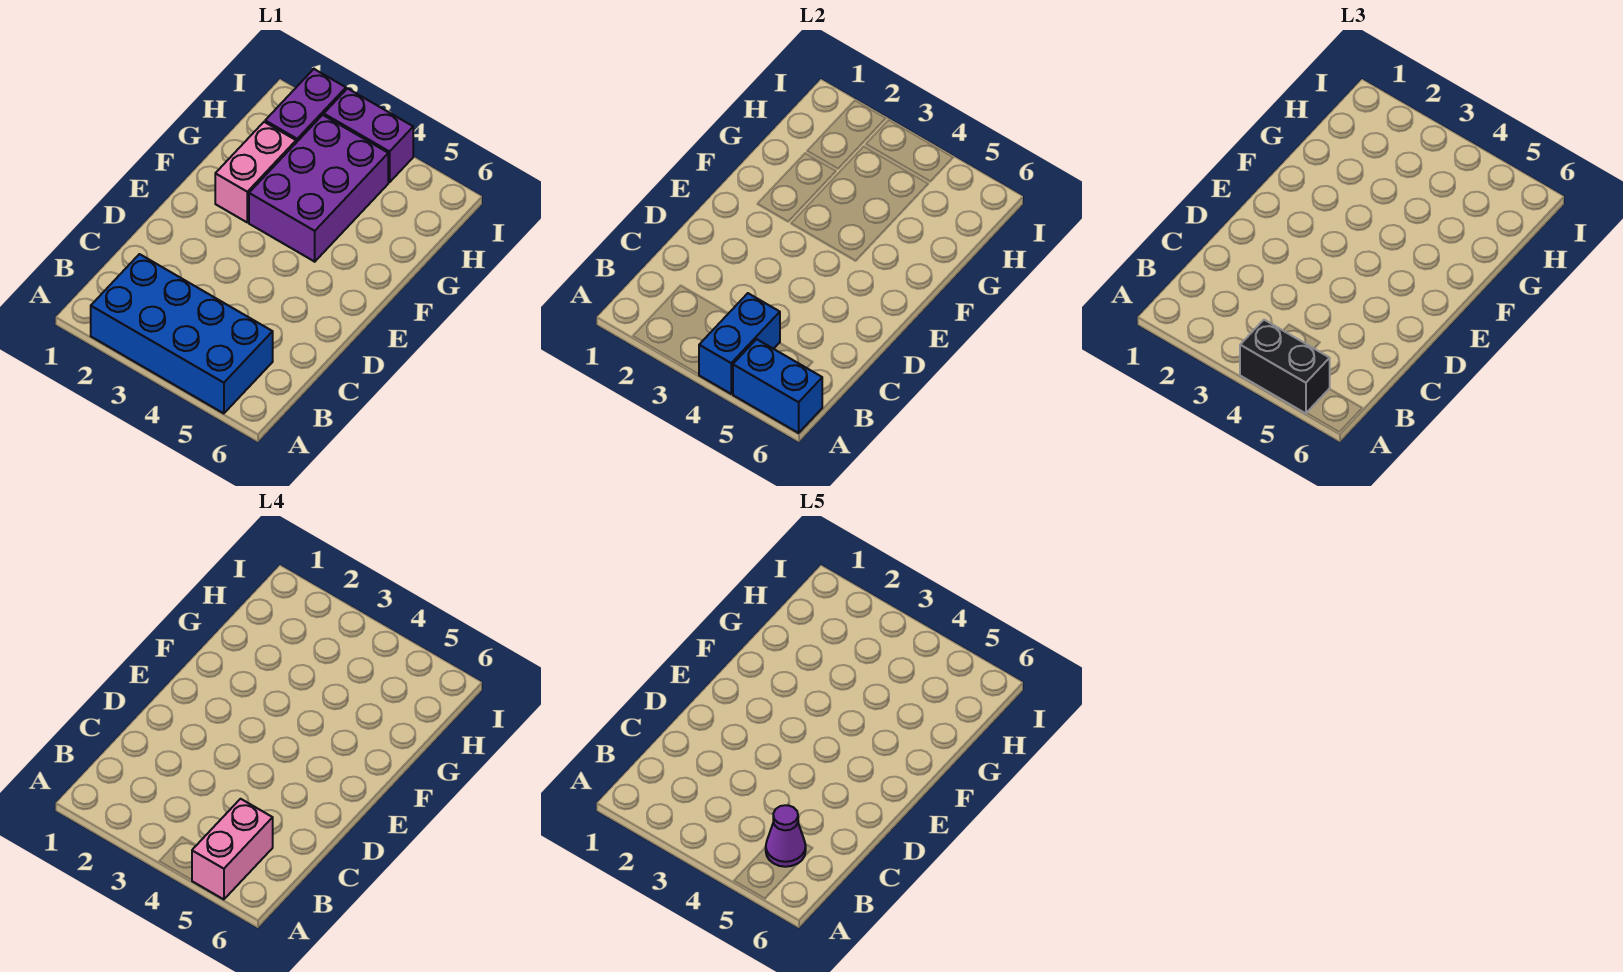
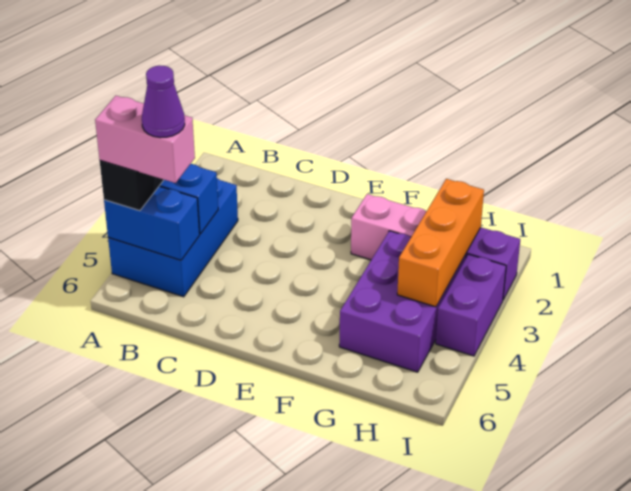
blue brick A2:B5 level 1 -> blue brick A3:B5 level 1
blue brick A5:A6 level 2 -> blue brick A5:B5 level 2
purple brick F3:H4 level 1 -> purple brick G3:H5 level 1
none -> orange brick H2:H4 level 2

